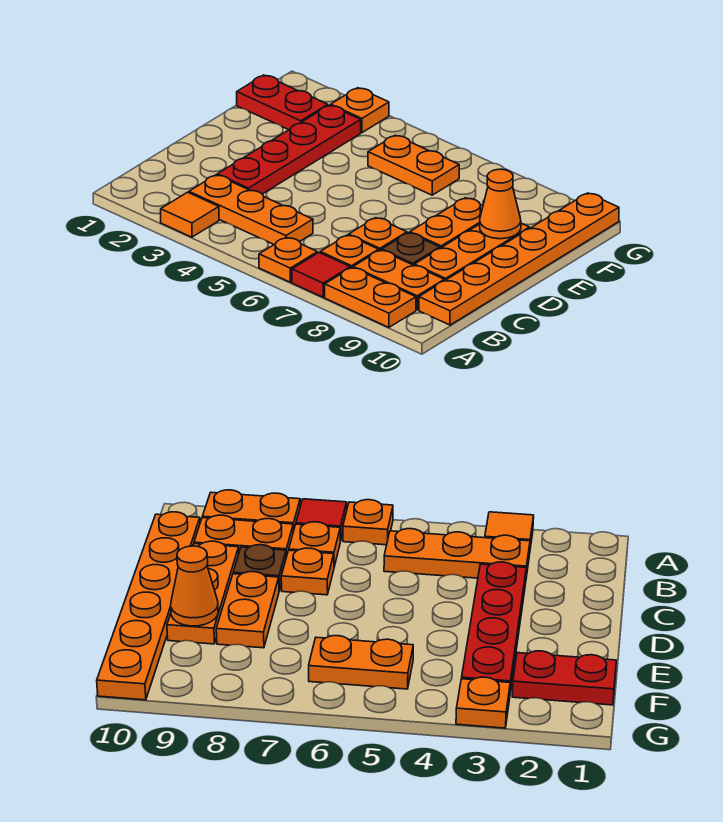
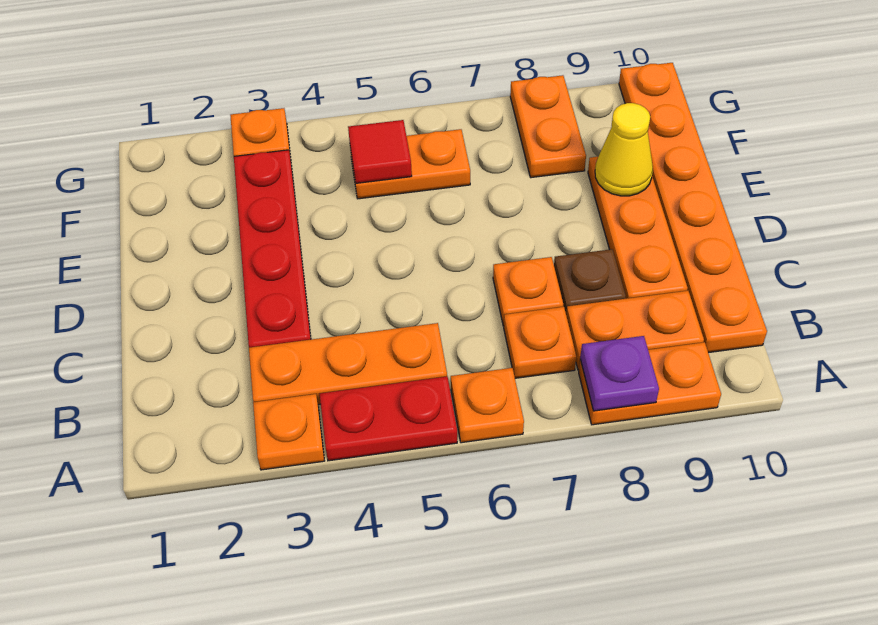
orange tile A3 level 1 -> orange plate A3 level 1
red tile A7 level 1 -> red tile F5 level 2
none -> purple plate A8 level 2
orange plate D8:E8 level 1 -> orange plate F8:G8 level 1
orange cone E9 level 2 -> yellow cone E9 level 2
red plate F1:F2 level 1 -> red plate A4:A5 level 1

